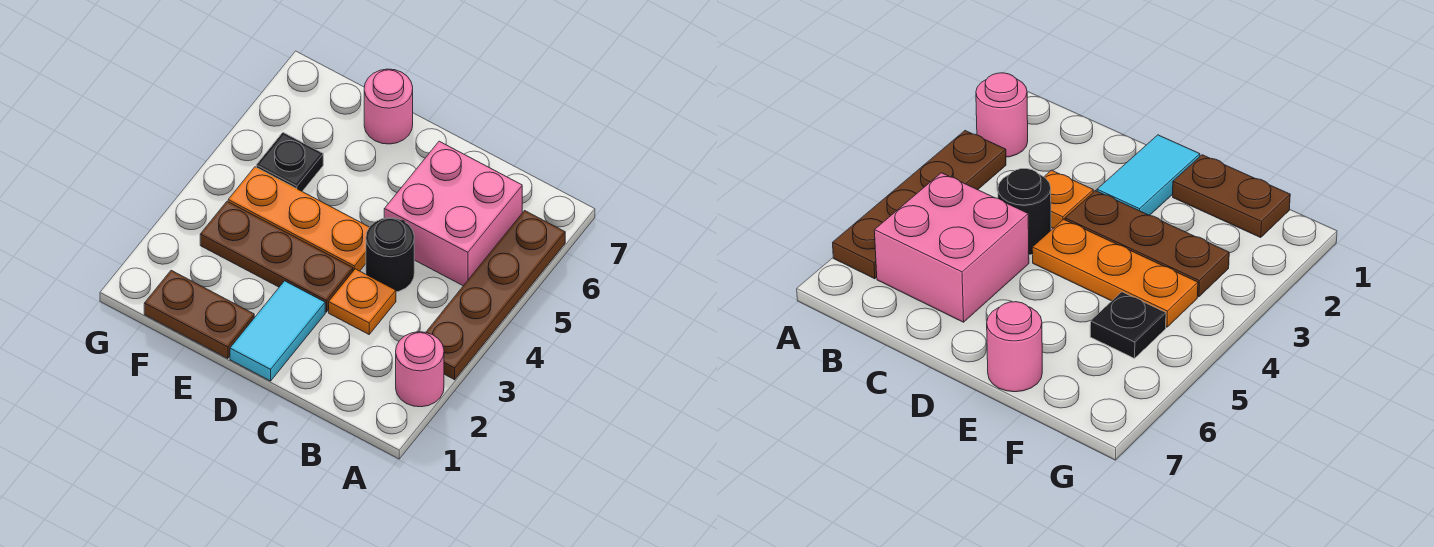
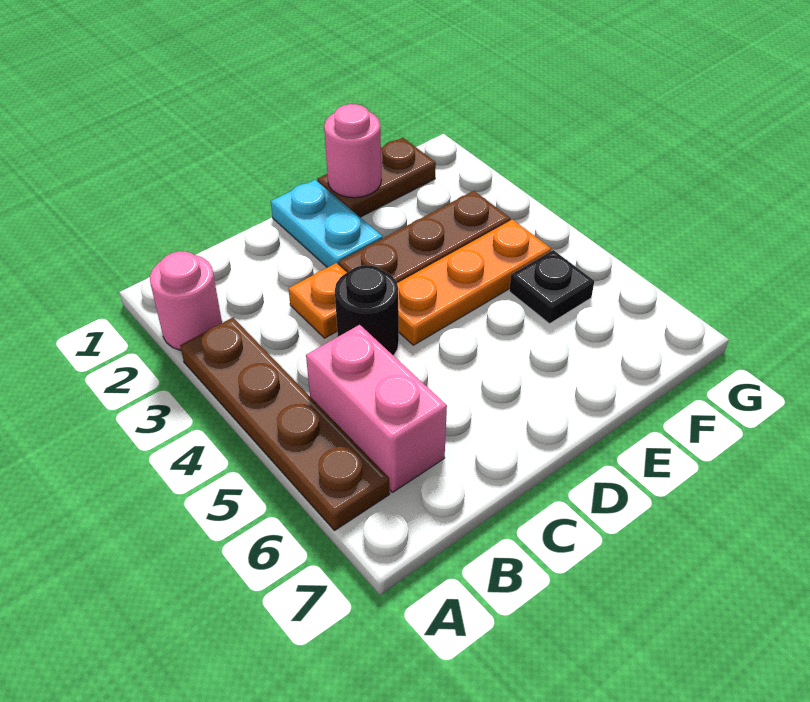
pink brick B5:C6 level 1 -> pink brick B5:B6 level 1
cyan tile D1:D2 level 1 -> cyan plate D1:D2 level 1
pink round brick E7 level 1 -> pink round brick E1 level 2

